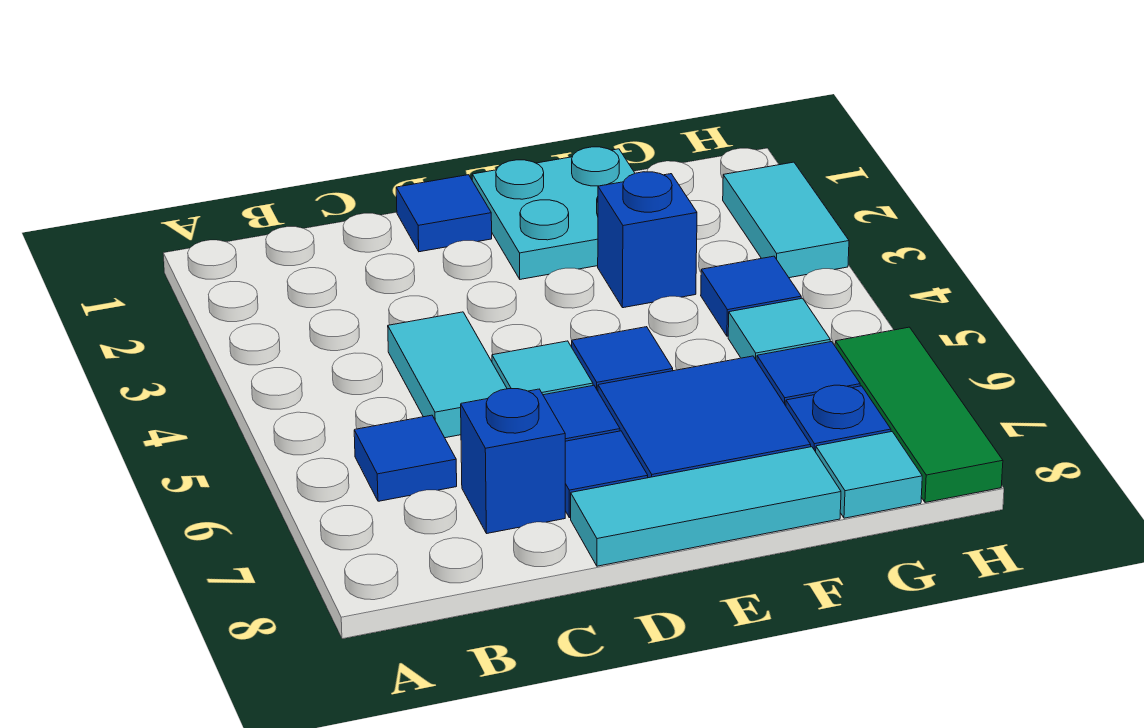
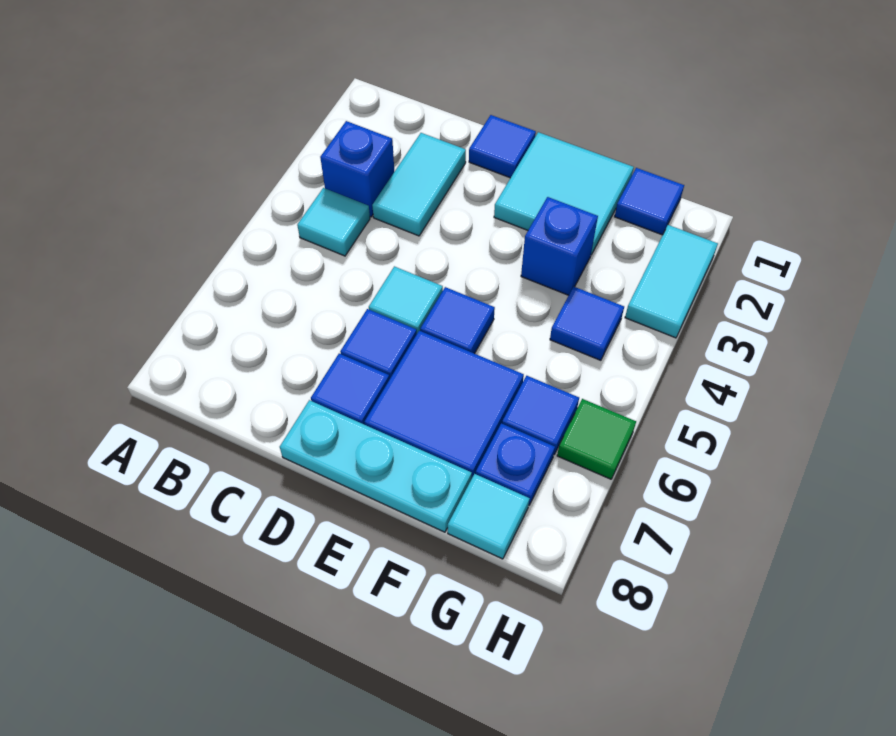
blue tile B6 level 1 -> blue tile G1 level 1
cyan tile C4:C5 level 1 -> cyan tile C2:C3 level 1
blue brick C7 level 1 -> blue brick B3 level 1
cyan tile D8:F8 level 1 -> cyan plate D8:F8 level 1
cyan plate E1:F2 level 1 -> cyan tile E1:F2 level 1
cyan tile G5 level 1 -> cyan tile B4 level 1
green tile H6:H8 level 1 -> green tile H6 level 1

